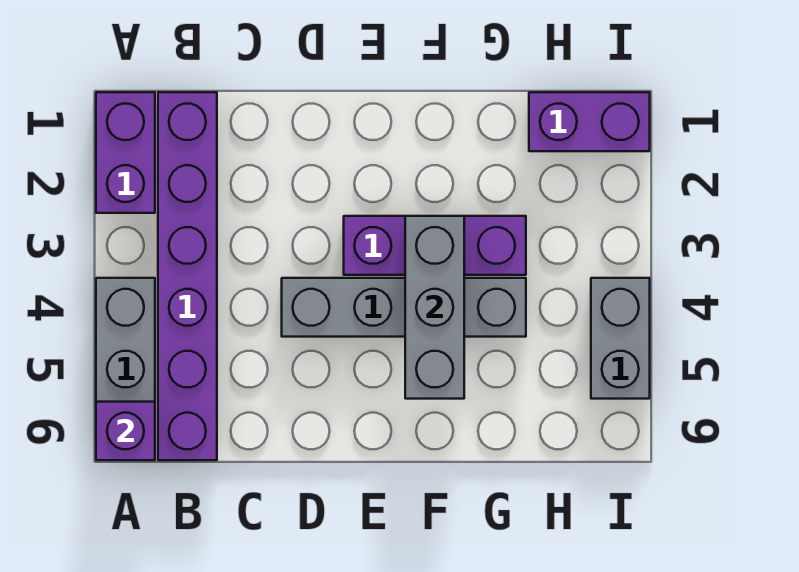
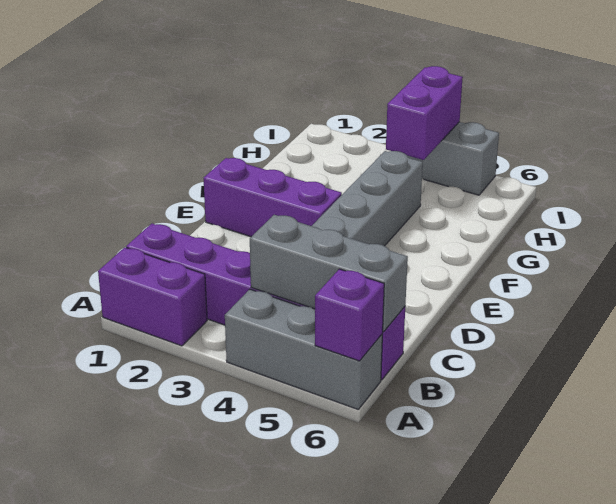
purple brick E3:G3 level 1 -> purple brick E1:E3 level 1
grey brick F3:F5 level 2 -> grey brick B4:B6 level 2
purple brick H1:I1 level 1 -> purple brick H4:I4 level 2

